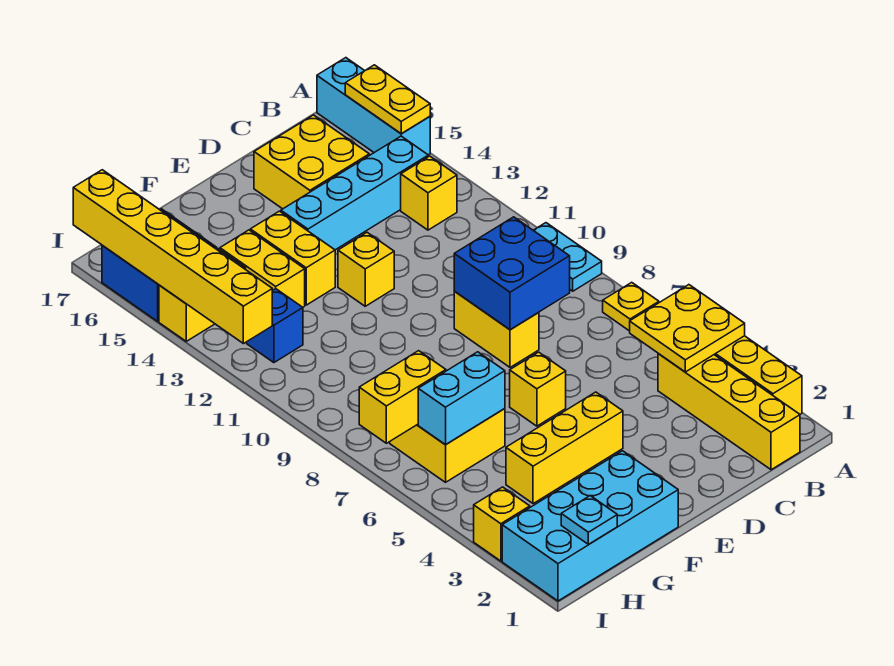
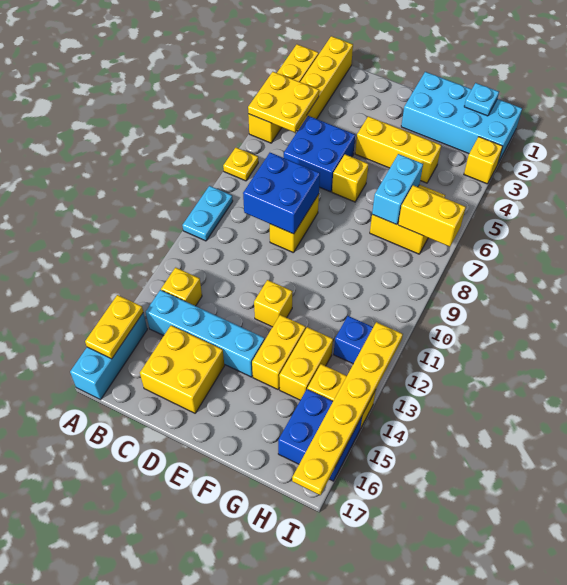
none -> blue brick C5:D6 level 1
cyan brick G6:H6 level 2 -> cyan brick G6:G7 level 2
yellow brick I12:I17 level 2 -> yellow plate I12:I17 level 2

